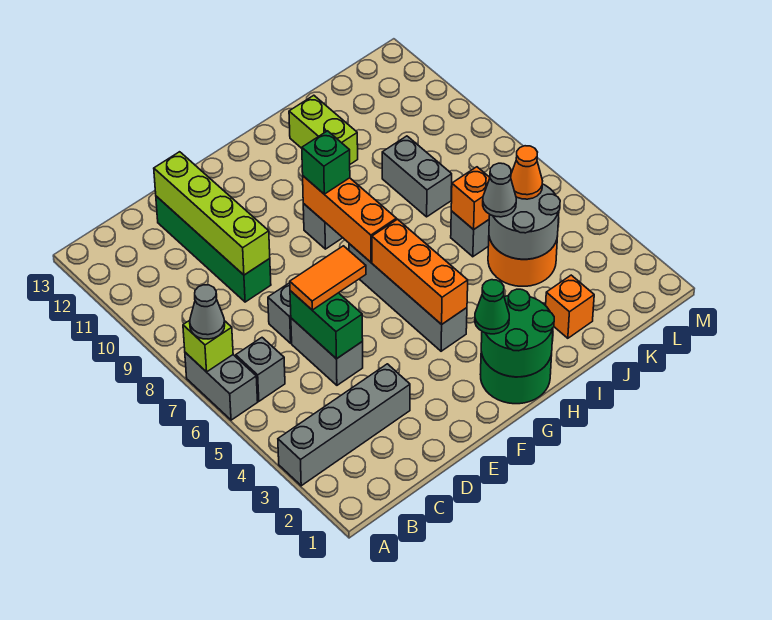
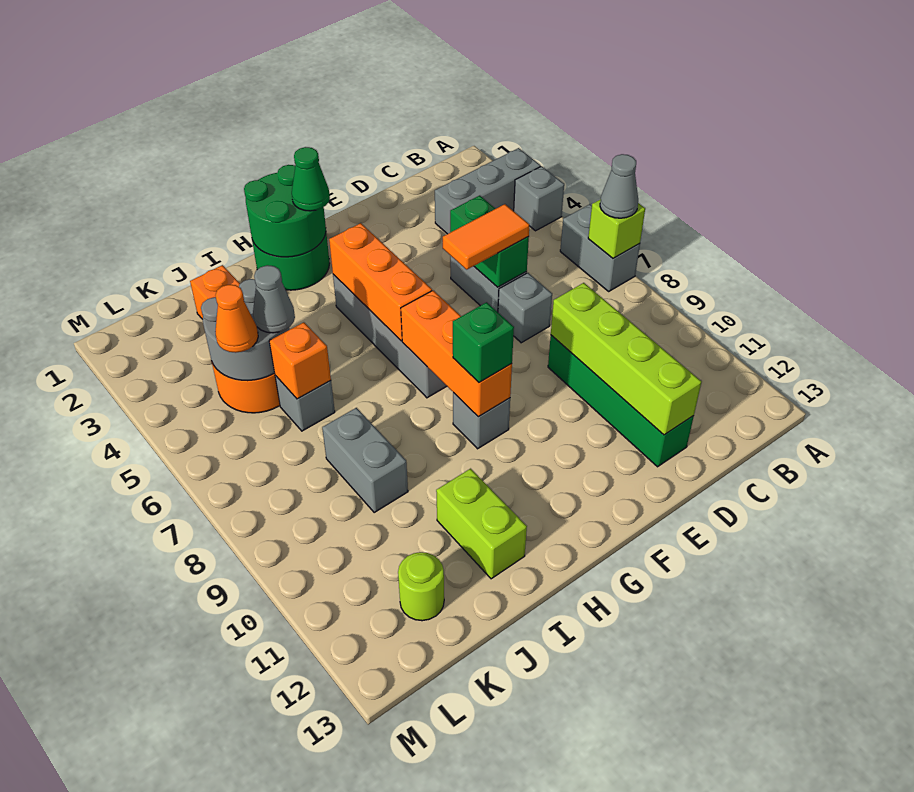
grey brick A3:D3 level 1 -> grey brick A3:C3 level 1
grey brick B6 level 1 -> grey brick A4 level 1
none -> lime round brick K12 level 1

